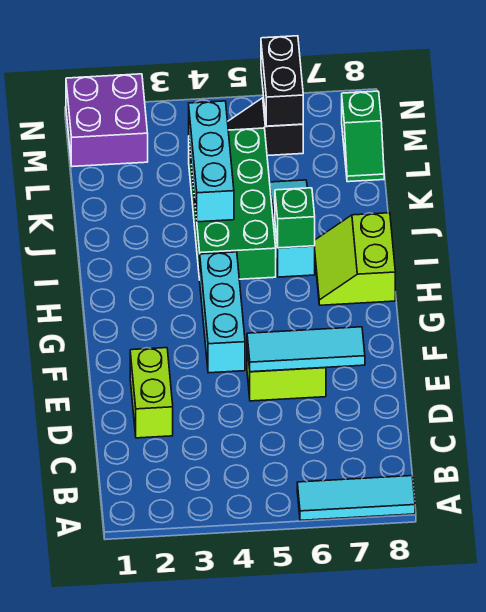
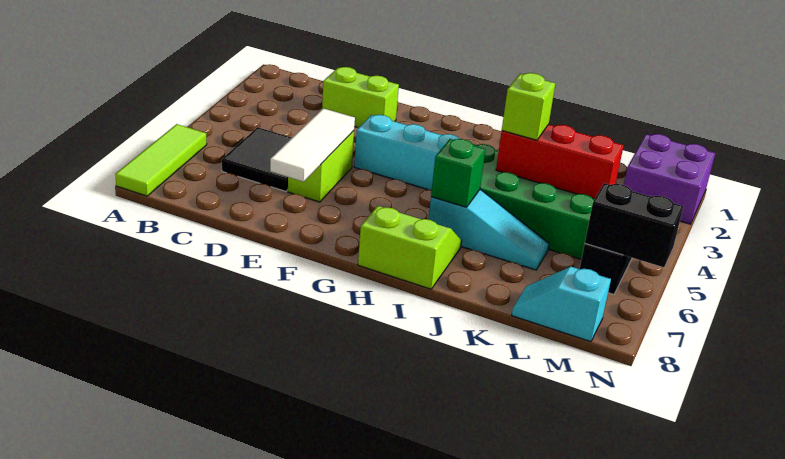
cyan tile A6:A8 level 1 -> lime tile A6:A8 level 1
none -> black tile C5:D6 level 1
cyan tile E5:E7 level 2 -> white tile E5:E7 level 2
cyan brick J4:L4 level 2 -> red brick J4:L4 level 2
none -> lime brick J4 level 3
green slope L8:M8 level 1 top M -> cyan slope L8:M8 level 1 top M

